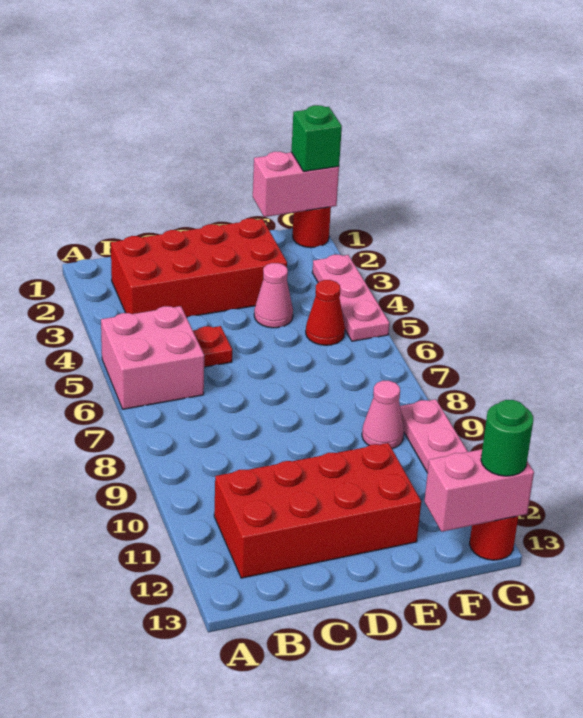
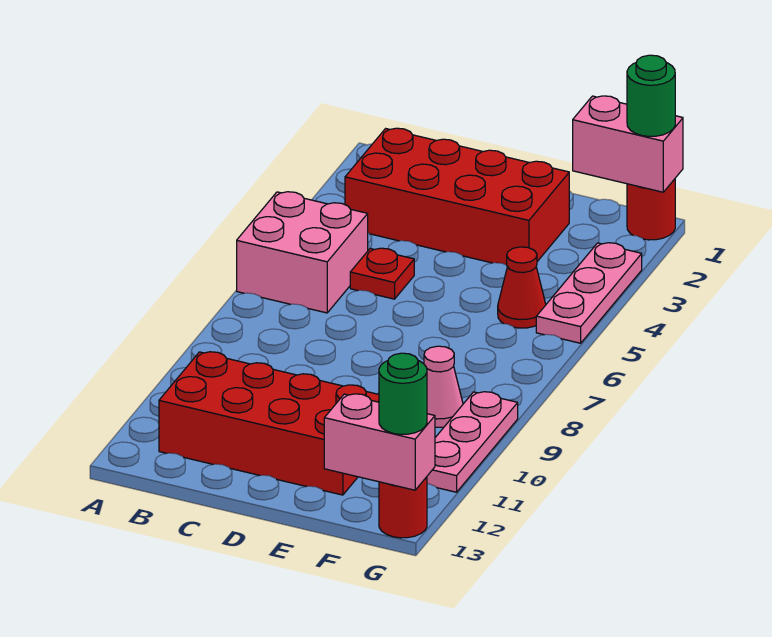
pink cone E4 level 1 -> none
green brick G1 level 3 -> green round brick G1 level 3

